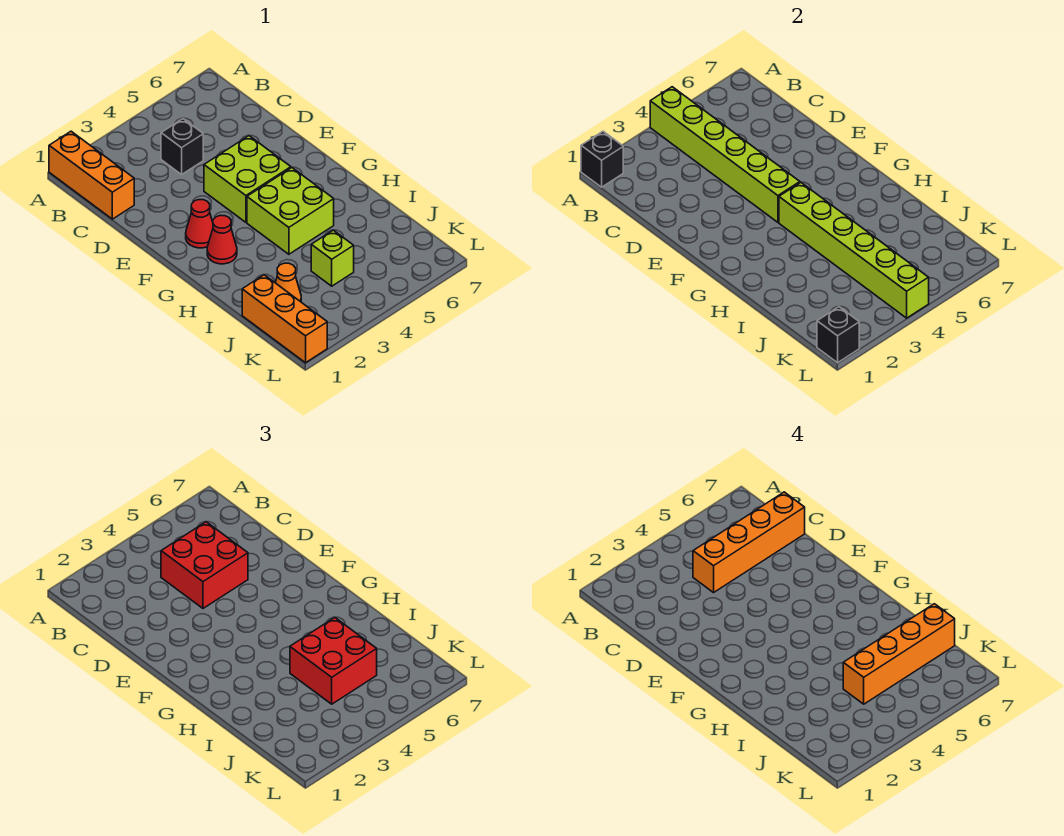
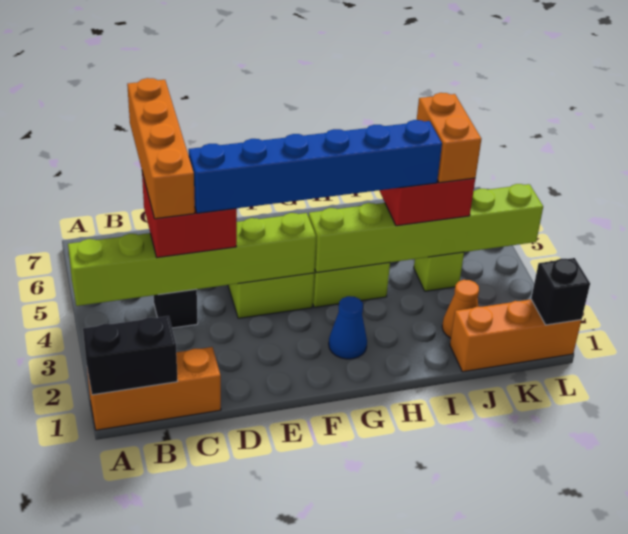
black brick A1 level 2 -> black brick A1:B1 level 2
none -> blue brick D4:I4 level 4
red cone F2 level 1 -> none
red cone G2 level 1 -> blue cone G2 level 1
orange brick J4:J7 level 4 -> orange brick J4:J5 level 4

